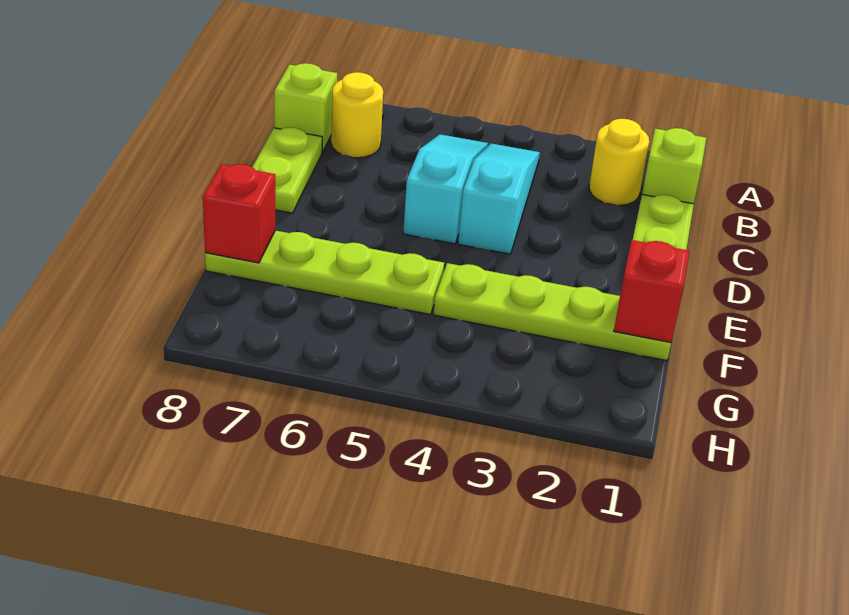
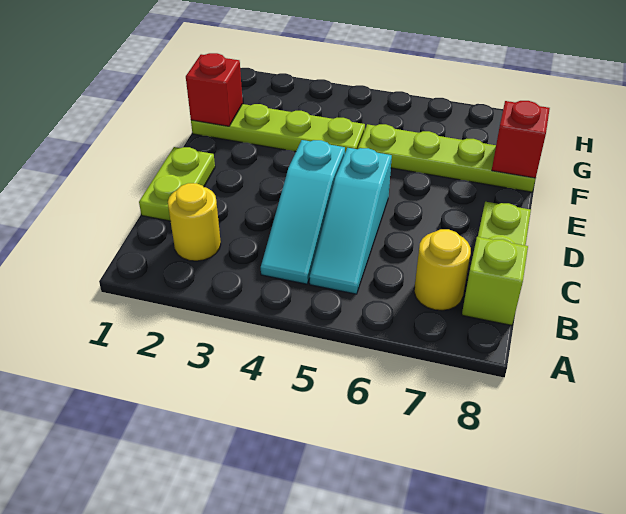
lime brick B1 level 1 -> none

